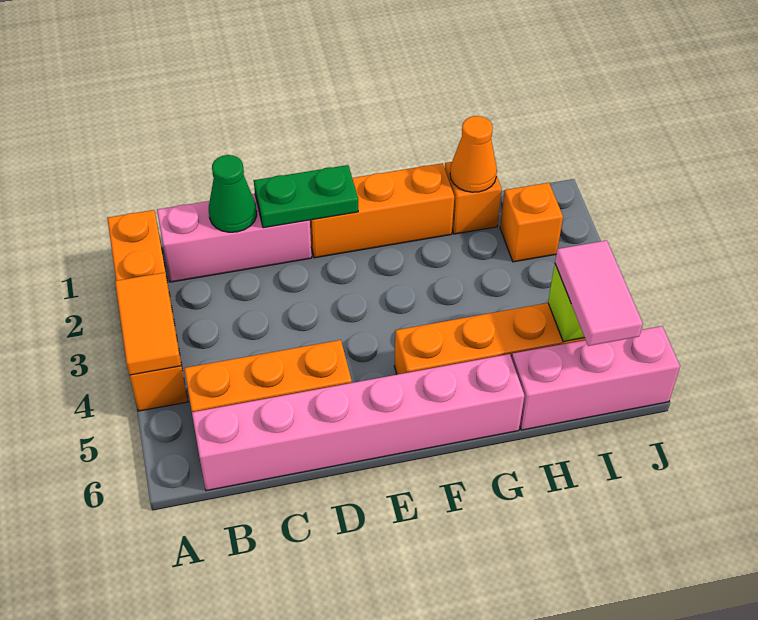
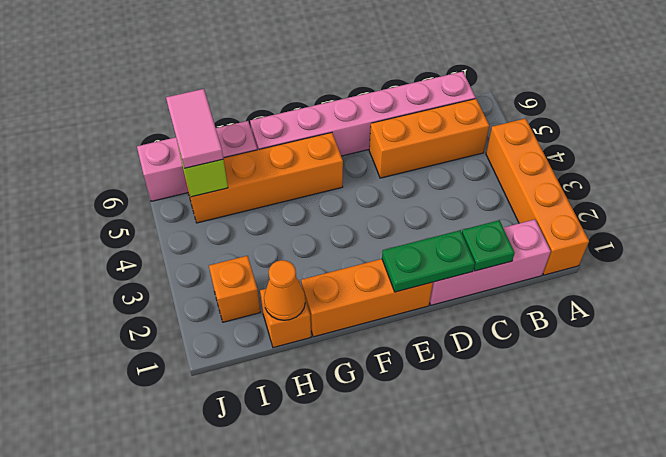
orange tile A3:A4 level 2 -> none
green cone C1 level 2 -> green plate C1 level 2

